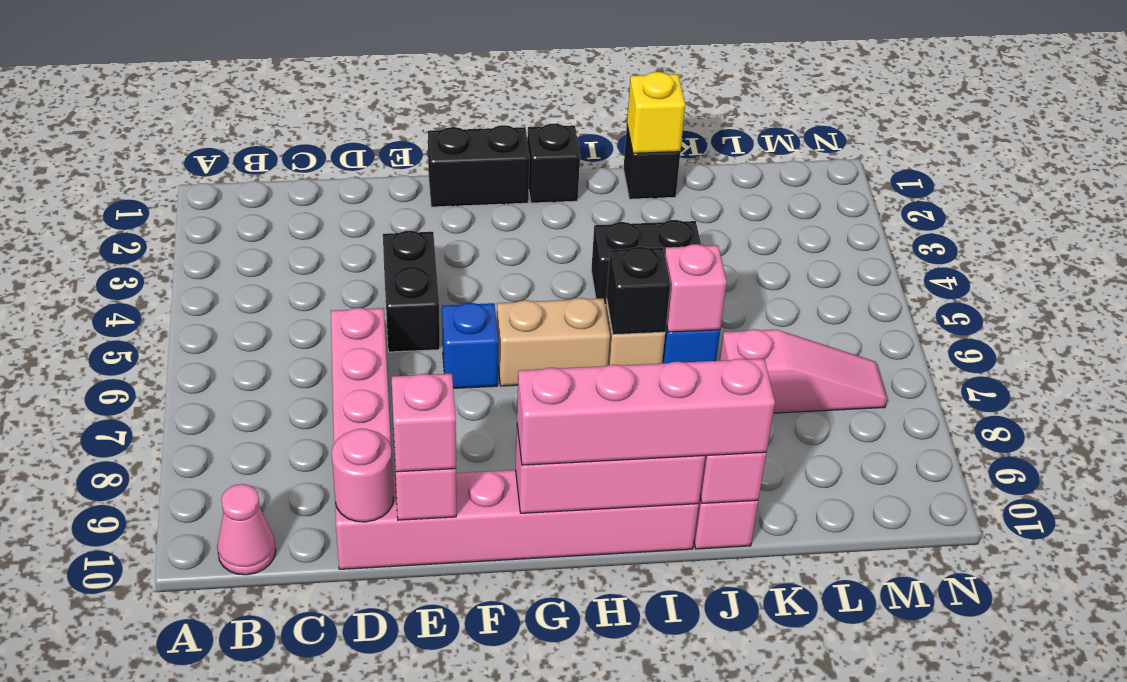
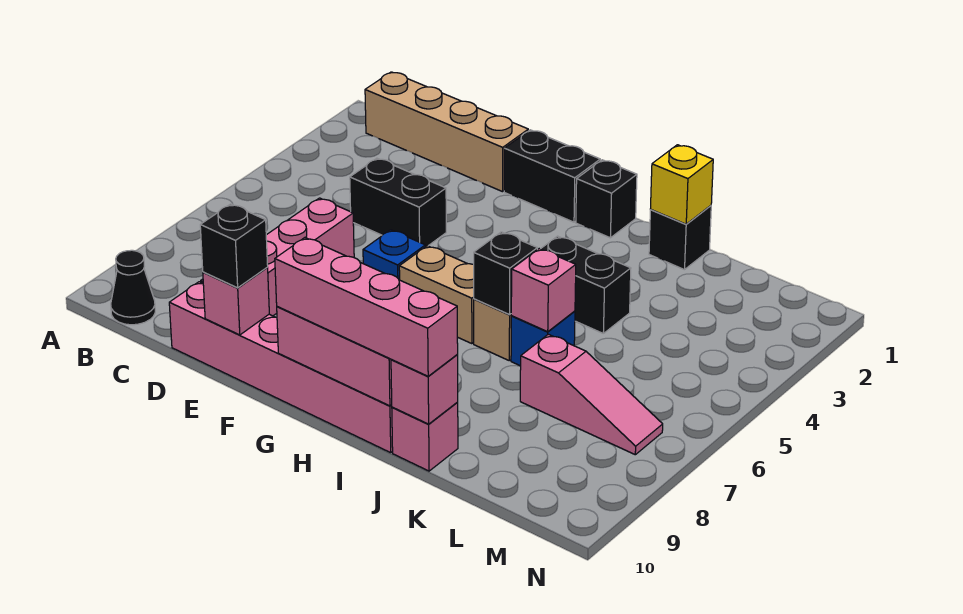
none -> tan brick B1:E1 level 1
pink cone B10 level 1 -> black cone B10 level 1
pink round brick D10 level 2 -> none
black brick E4:E5 level 1 -> black brick D4:E4 level 1
pink brick E10 level 3 -> black brick E10 level 3

